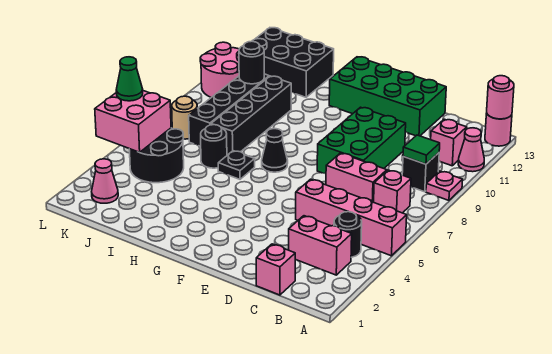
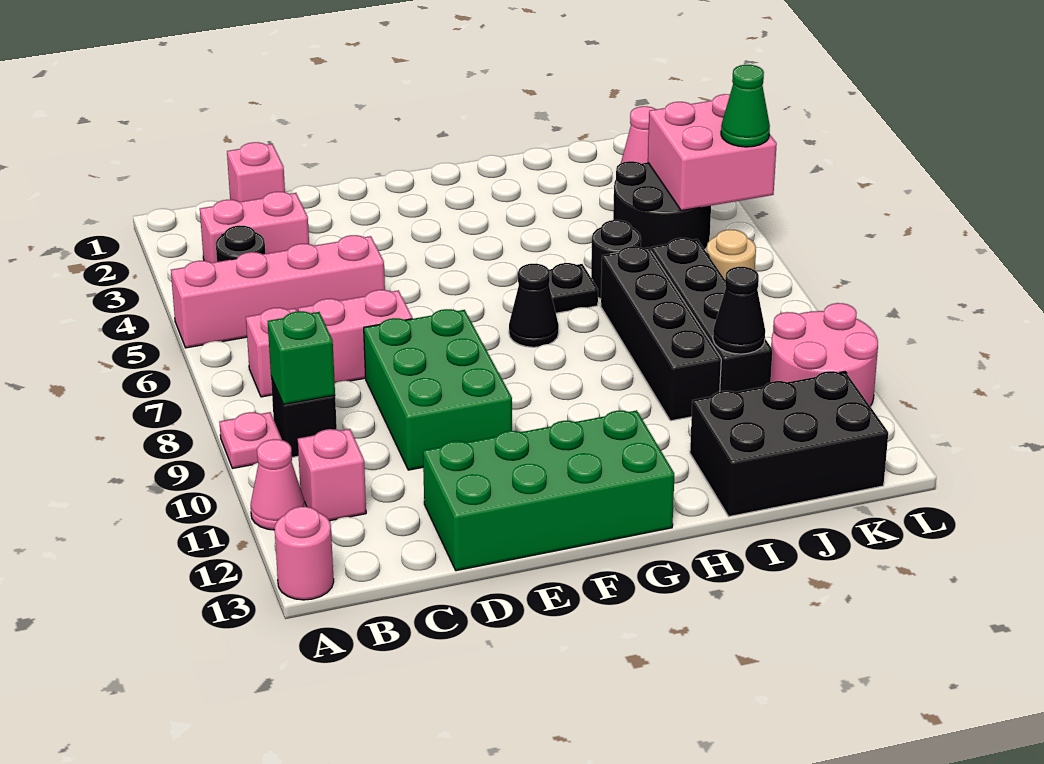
pink round brick A13 level 2 -> none
green tile B9 level 2 -> green brick B9 level 2
black round brick J10 level 2 -> black cone J10 level 2

